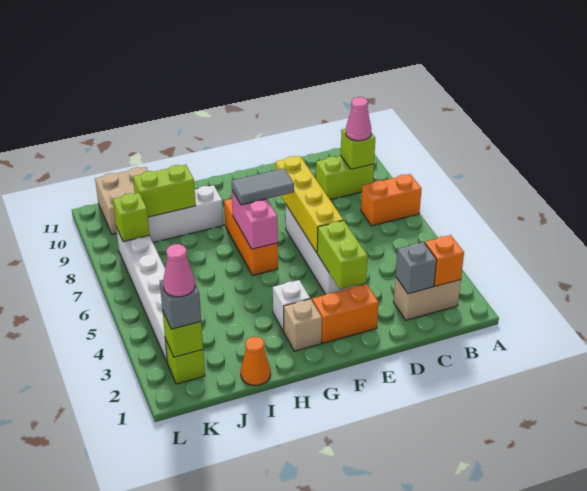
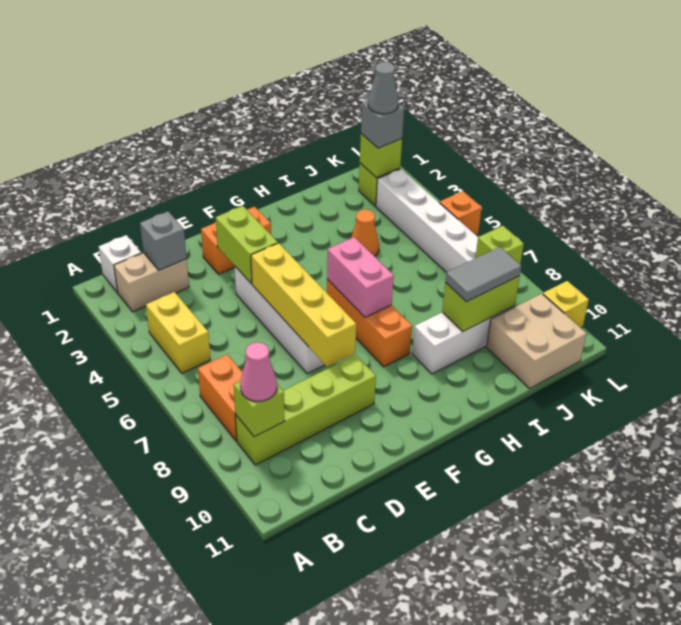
orange brick A7:B7 level 1 -> orange brick B7:B8 level 1
orange brick B2 level 2 -> orange brick L5 level 1
none -> yellow brick B4:B5 level 1
lime brick B9:C9 level 1 -> lime brick B9:E9 level 1
grey tile F7:G7 level 3 -> grey tile I9:J9 level 3
tan brick G2 level 1 -> none
white brick G3 level 1 -> white brick B1 level 1
orange cone I1 level 1 -> orange cone I4 level 1
pink cone K2 level 4 -> grey cone K2 level 4
none -> yellow brick L10 level 1

